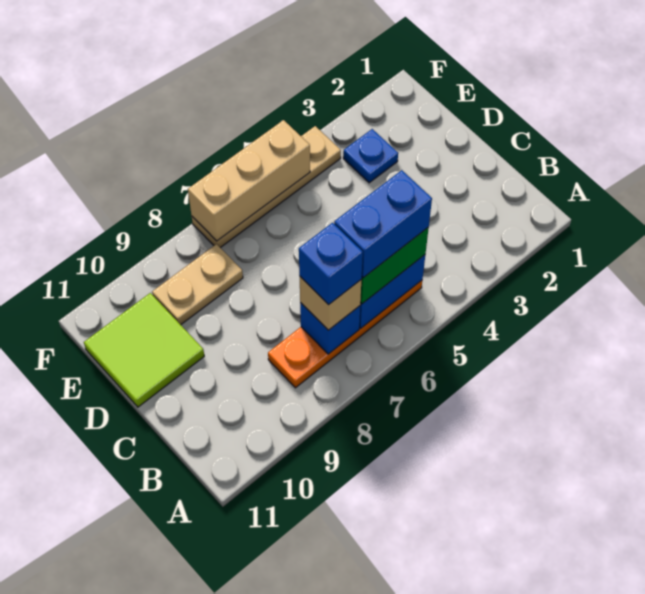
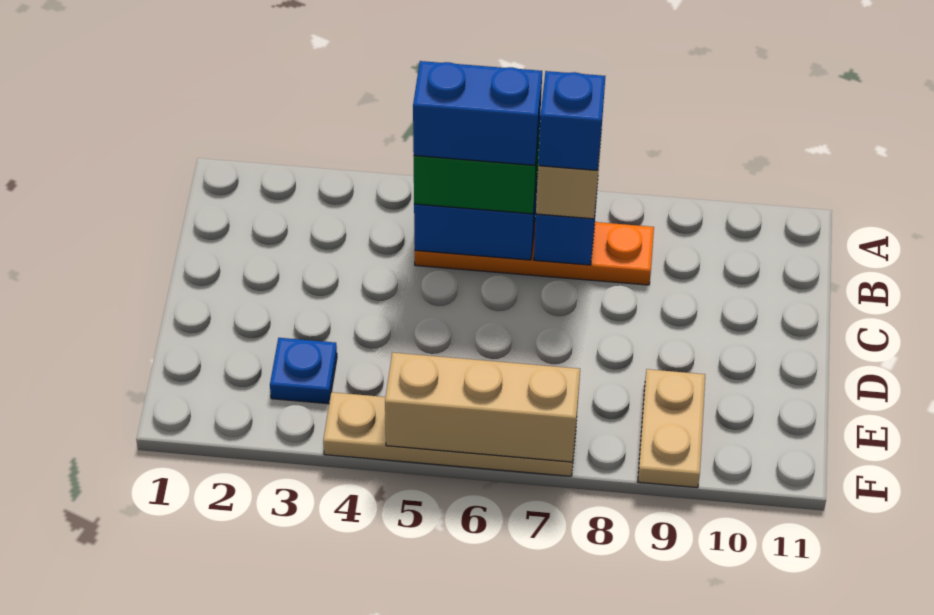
lime tile D10:E11 level 1 -> none
tan plate E8:E9 level 1 -> tan plate E9:F9 level 1

